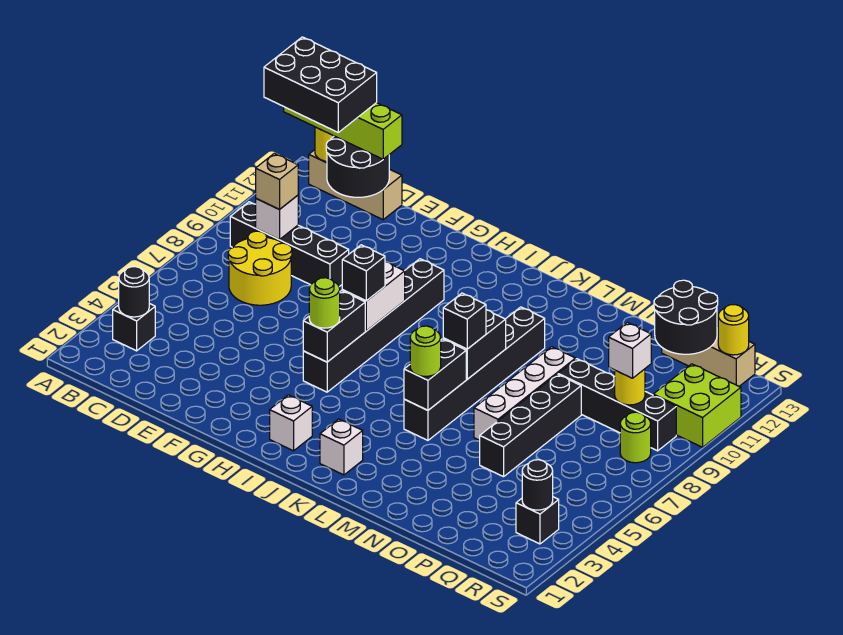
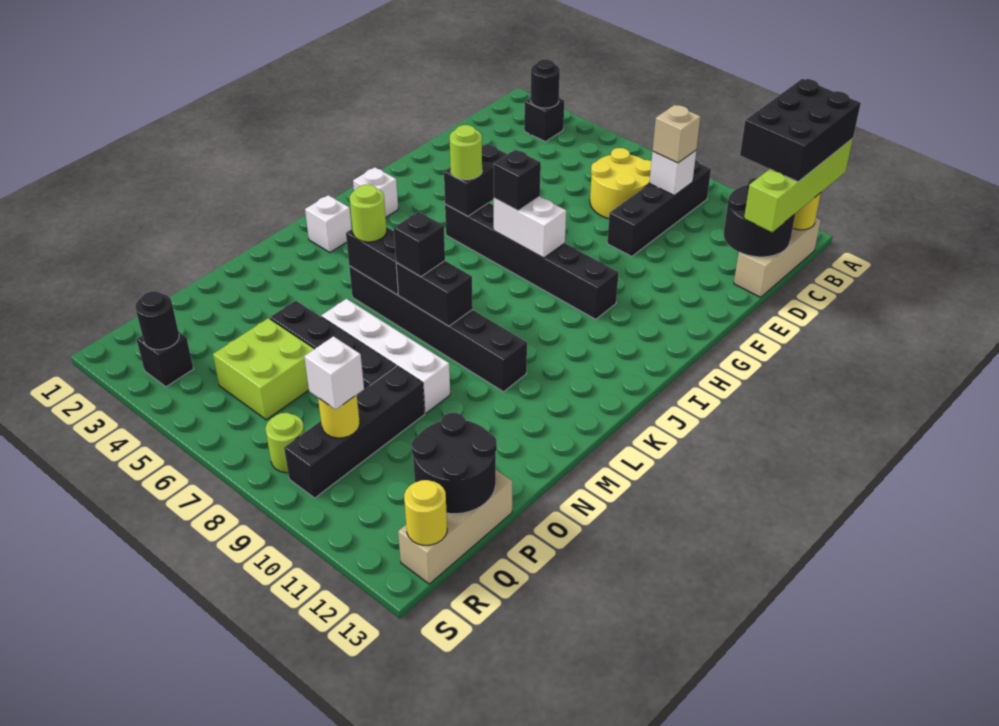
black brick H5:H6 level 2 -> black brick G5:H5 level 2
lime brick R10:S11 level 1 -> lime brick P5:Q6 level 1

